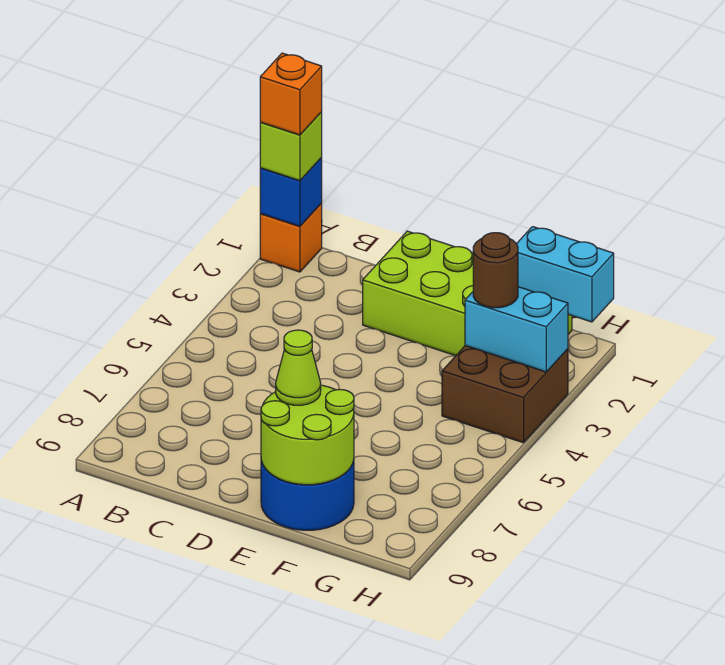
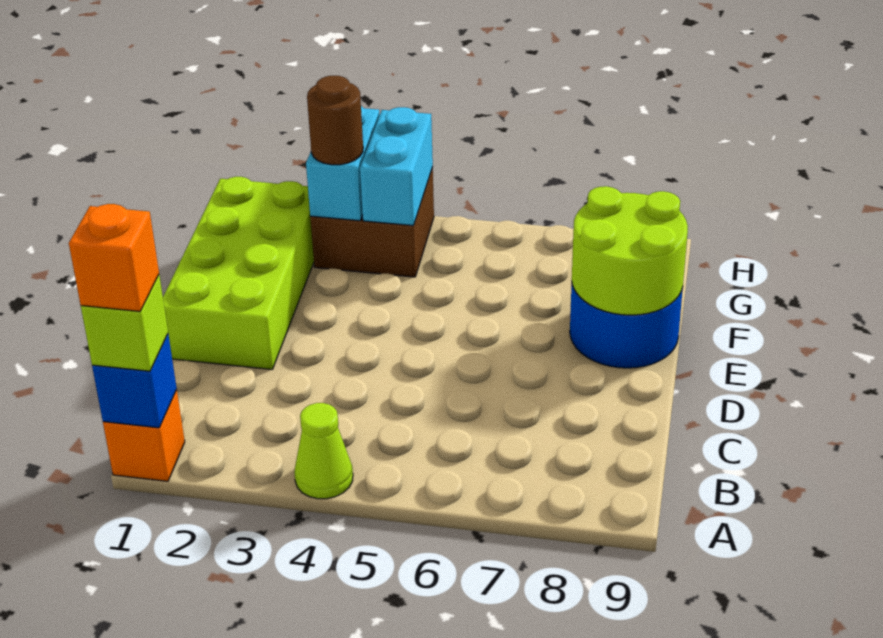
lime cone E8 level 3 -> lime cone A4 level 1
cyan brick G1:H1 level 2 -> cyan brick G4:H4 level 2

